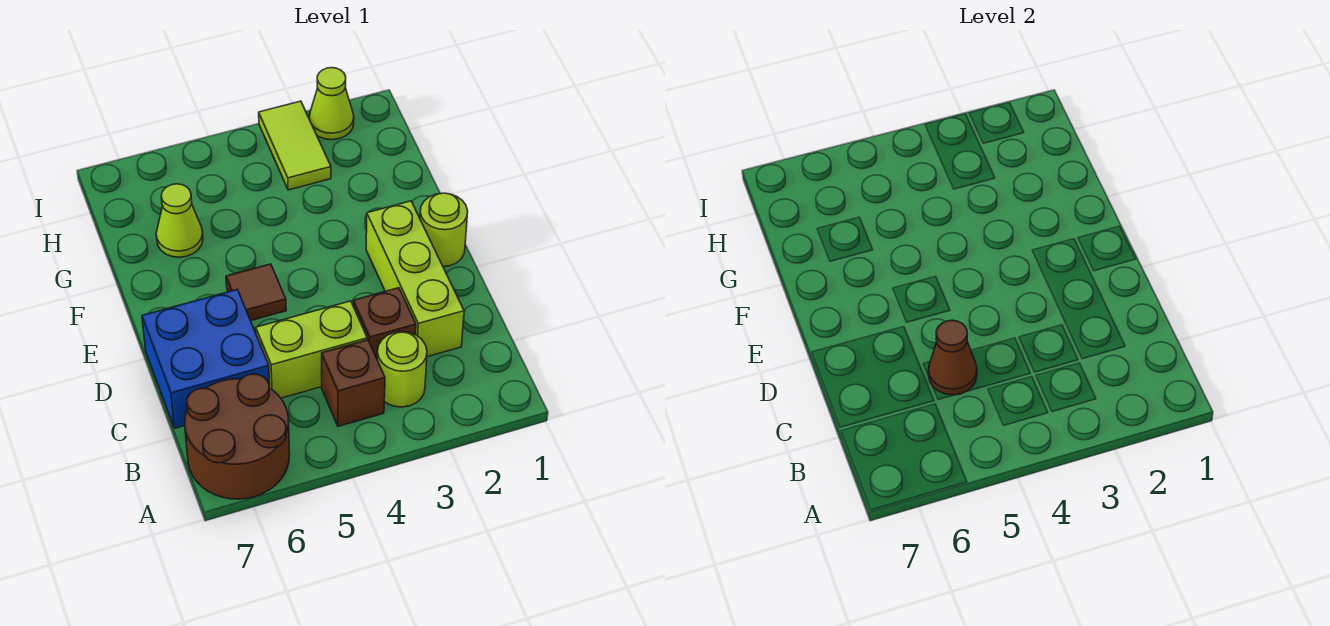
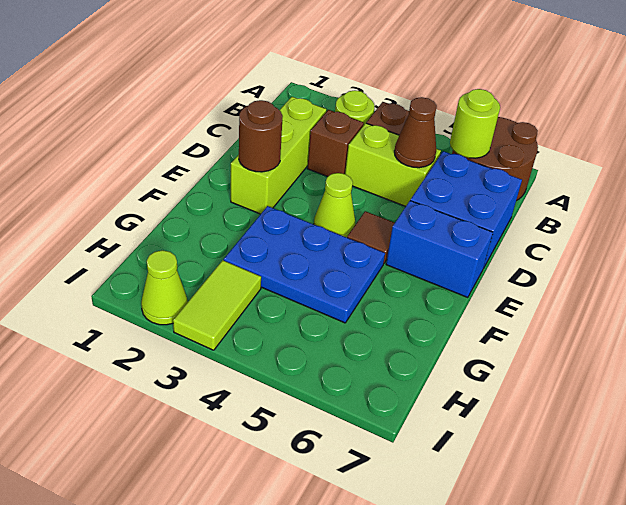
lime round brick E1 level 1 -> lime round brick B6 level 2
none -> brown round brick E2 level 2
none -> blue brick E6:E7 level 1
none -> blue plate F3:G5 level 1
lime cone G6 level 1 -> lime cone E4 level 1

